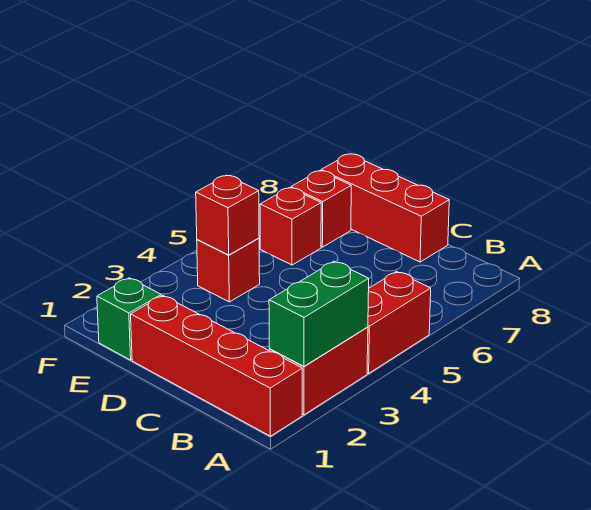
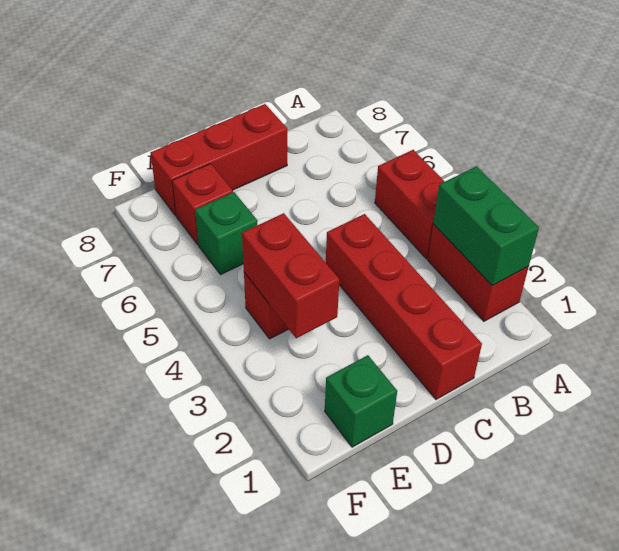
red brick A1:D1 level 1 -> red brick C1:C4 level 1
red brick E4 level 2 -> red brick E3:E4 level 2
red brick E6 level 1 -> green brick E6 level 1

